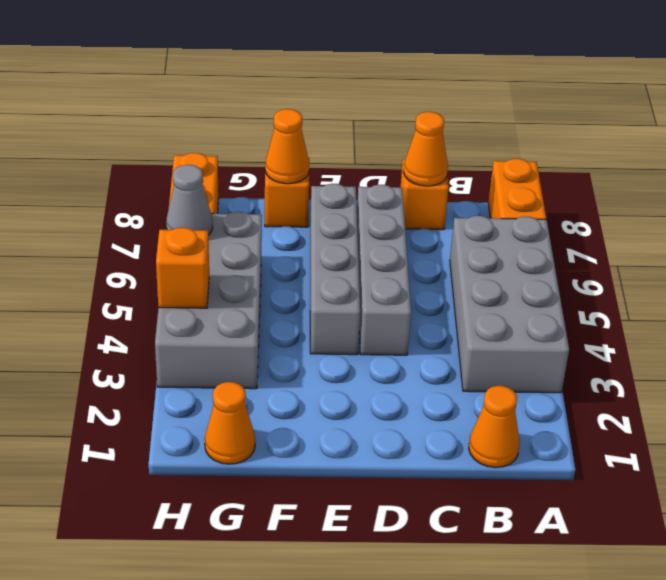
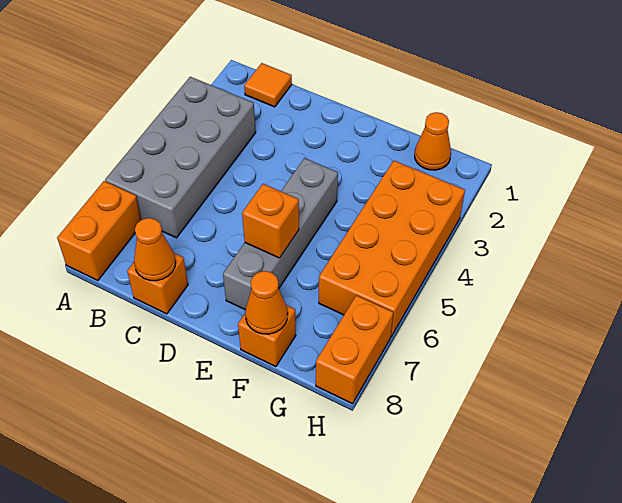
orange cone B1 level 1 -> orange tile B1 level 1
grey brick D4:D7 level 1 -> none
grey brick G3:H6 level 1 -> orange brick G3:H6 level 1
orange brick H4 level 2 -> orange brick E6 level 2
grey cone H6 level 2 -> none

